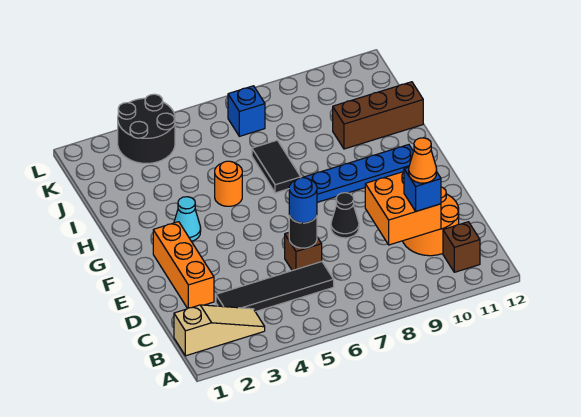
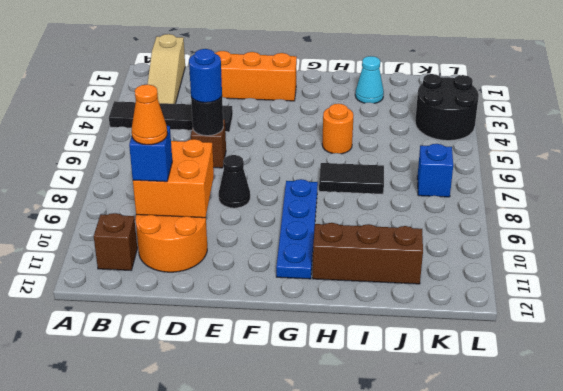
black tile C3:C6 level 1 -> black tile A4:D4 level 1
cyan cone G3 level 1 -> cyan cone I2 level 1
brown brick I10:I12 level 1 -> brown brick H11:J11 level 1

